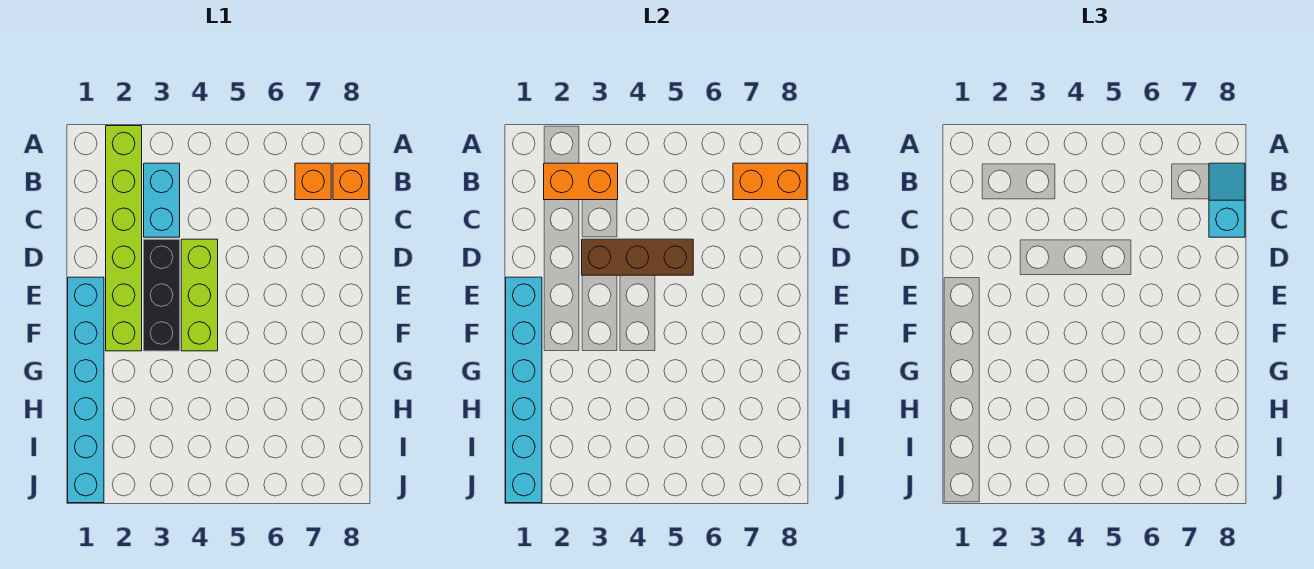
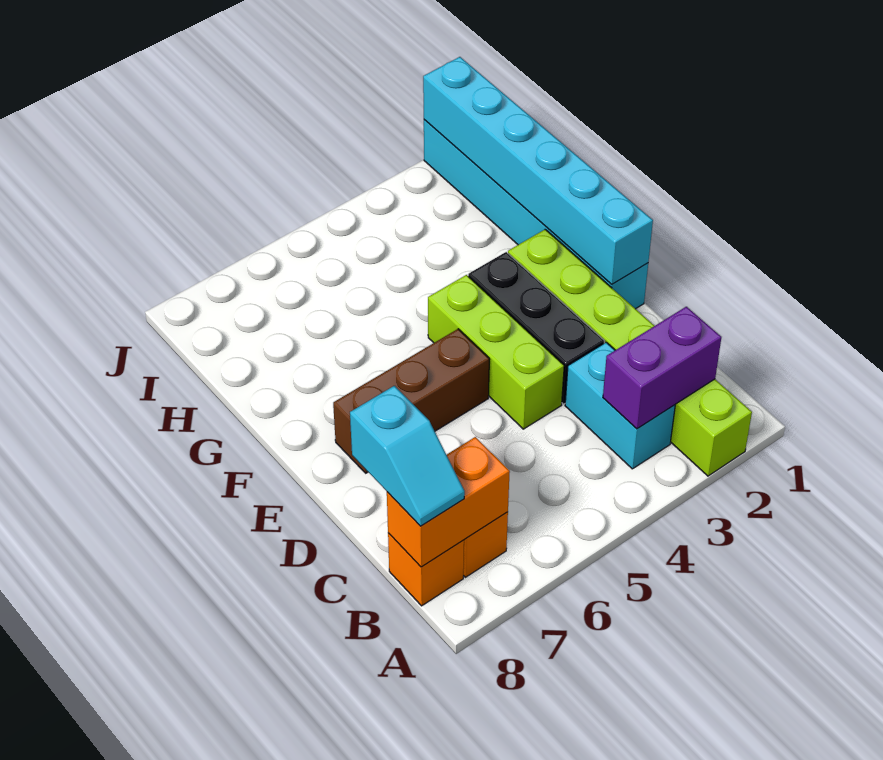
orange brick B2:B3 level 2 -> purple brick B2:B3 level 2
brown brick D3:D5 level 2 -> brown brick E5:E7 level 1

